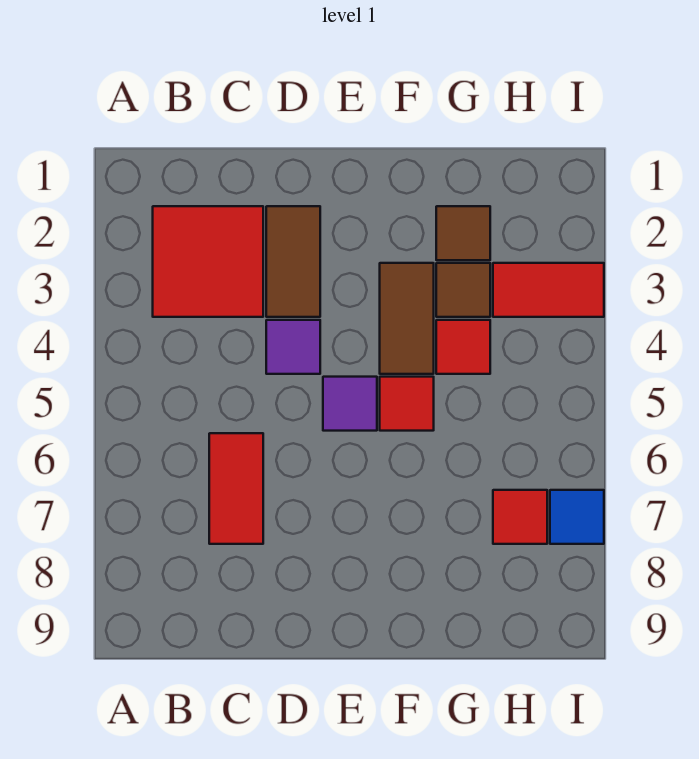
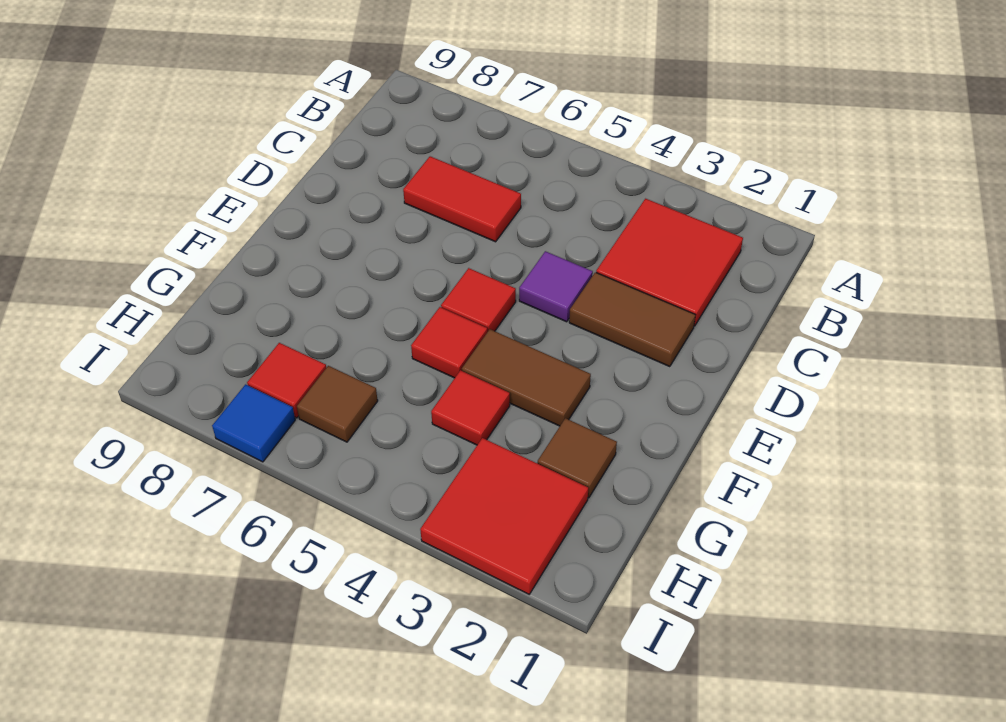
purple tile E5 level 1 -> red tile E5 level 1
brown tile G3 level 1 -> brown tile H6 level 1
red tile H3:I3 level 1 -> red tile H2:I3 level 1

